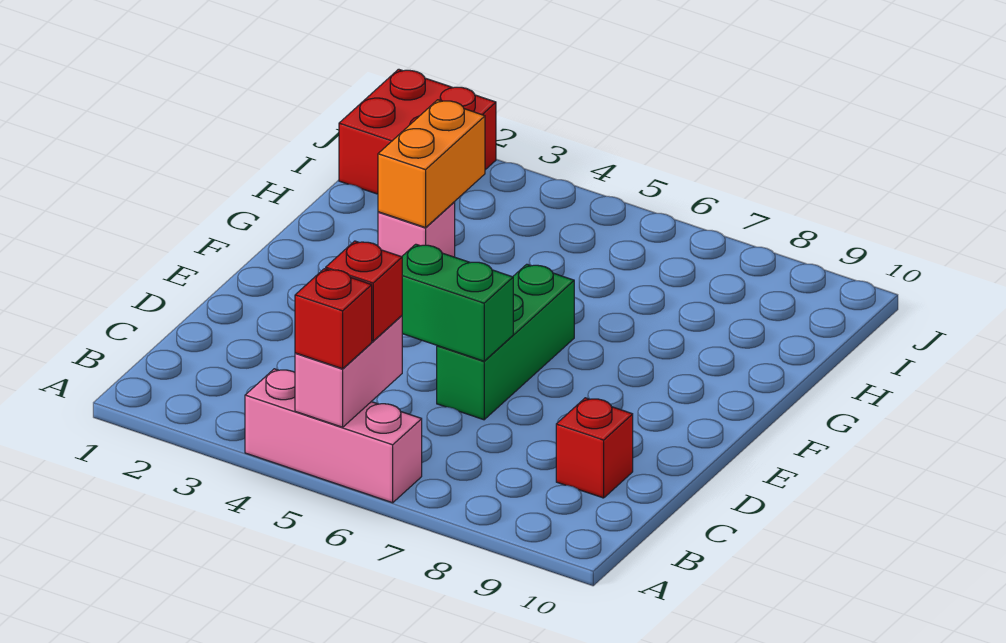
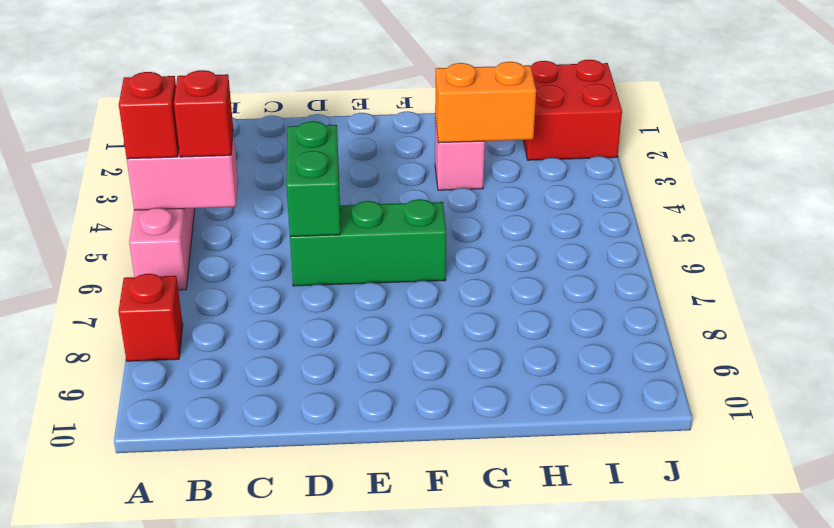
red brick C9 level 1 -> red brick A8 level 1

